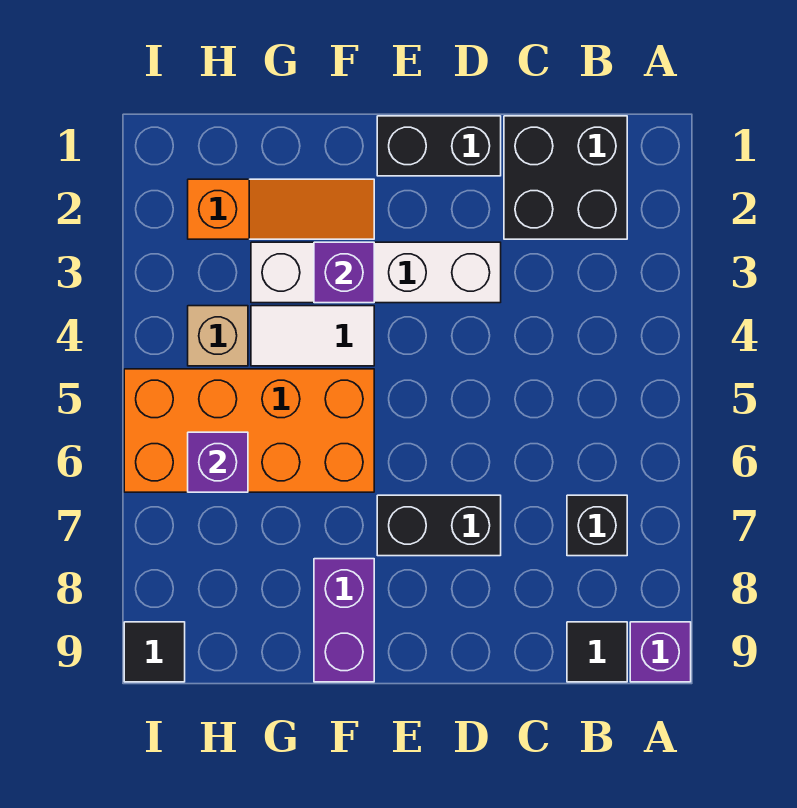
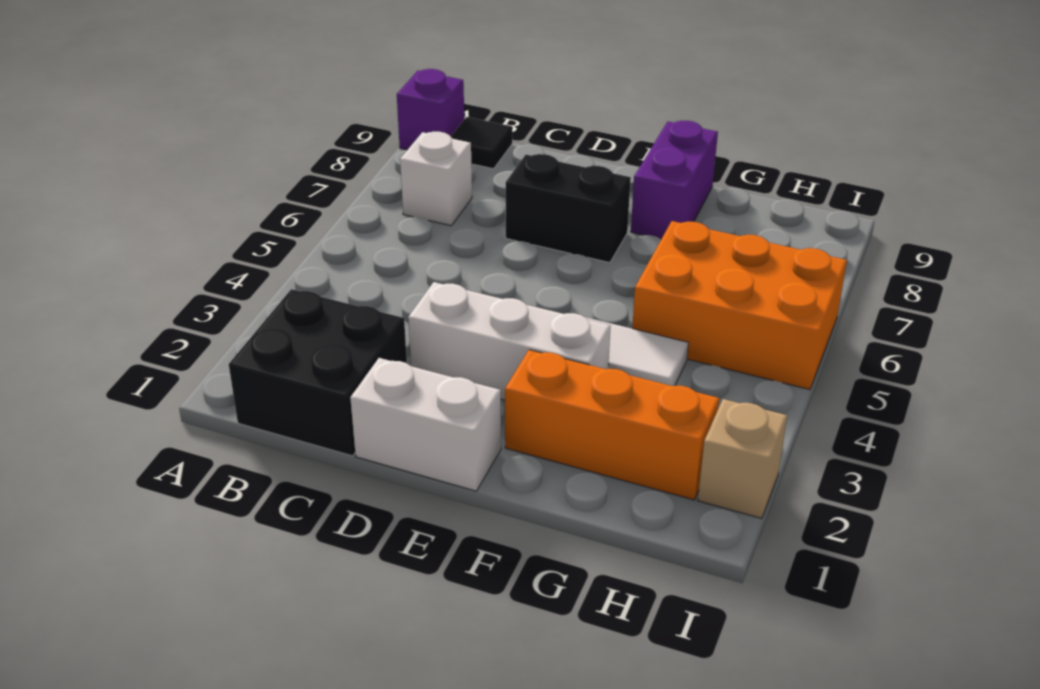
black brick B7 level 1 -> white brick B7 level 1
black brick D1:E1 level 1 -> white brick D1:E1 level 1
white brick D3:G3 level 1 -> white brick D3:F3 level 1
orange slope F2:H2 level 1 top H -> orange brick F2:H2 level 1
purple brick F3 level 2 -> none
orange brick F5:I6 level 1 -> orange brick G5:I6 level 1
tan brick H4 level 1 -> tan brick I2 level 1
purple brick H6 level 2 -> none
black tile I9 level 1 -> none

